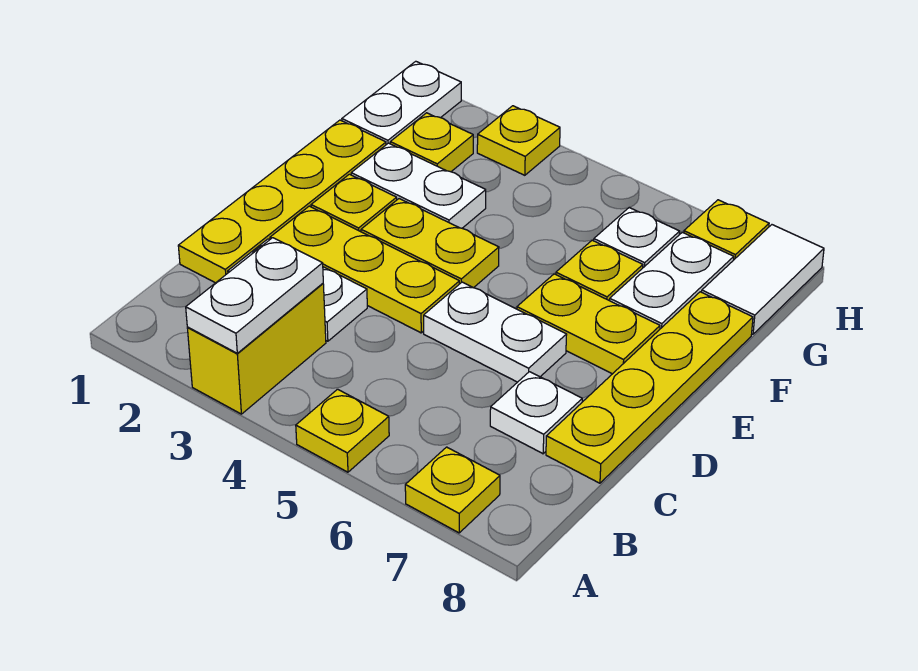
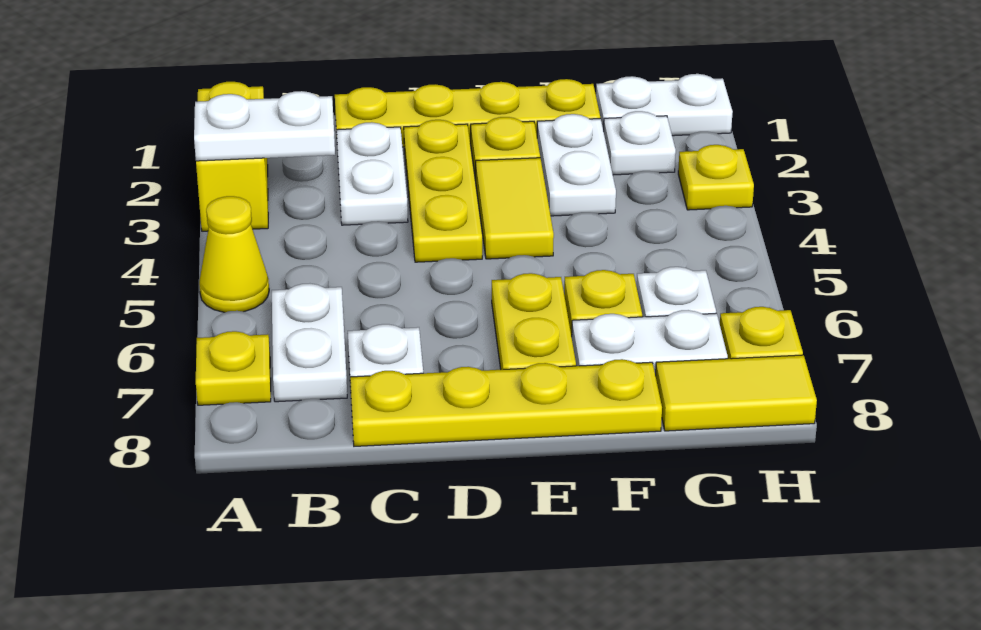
yellow brick A3:B3 level 1 -> yellow brick A2:A3 level 1
yellow plate A5 level 1 -> yellow cone A5 level 1
white plate D5:D6 level 1 -> white plate B6:B7 level 1
yellow plate E3:E4 level 1 -> yellow tile E3:E4 level 1
yellow plate G2 level 1 -> white plate G2 level 1
white tile G8:H8 level 1 -> yellow tile G8:H8 level 1

